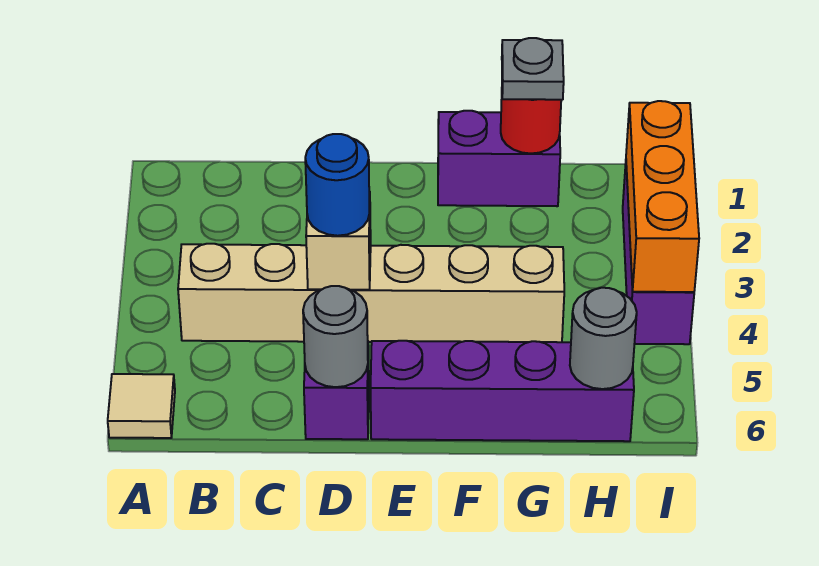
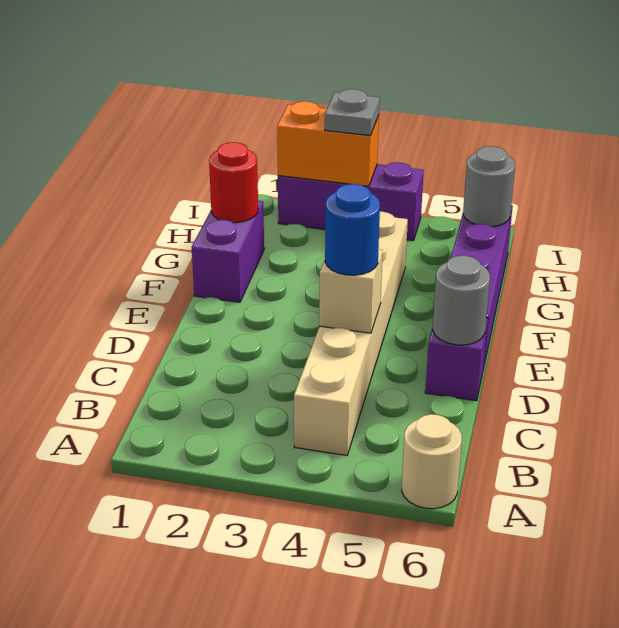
tan tile A6 level 1 -> tan round brick A6 level 1
grey plate G1 level 3 -> grey plate I3 level 3
orange brick I2:I4 level 2 -> orange brick I2:I3 level 2

